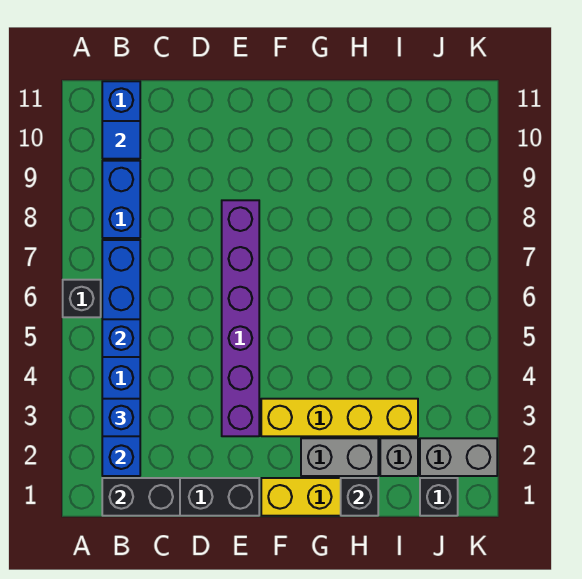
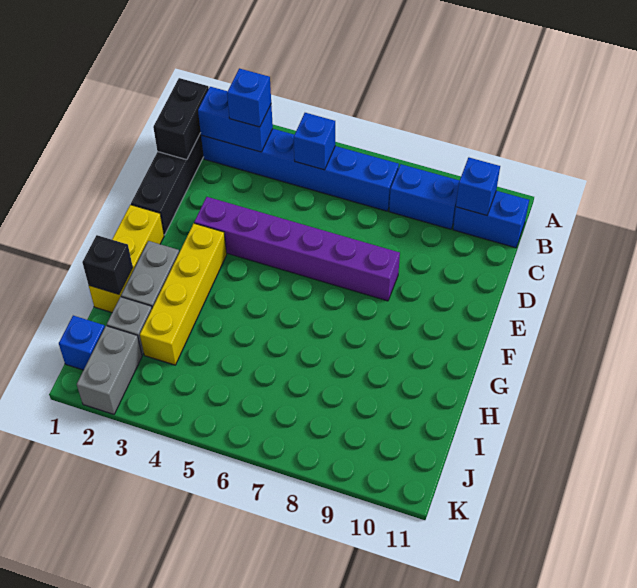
black brick A6 level 1 -> none
blue tile B10 level 2 -> blue brick B10 level 2
black brick J1 level 1 -> blue brick J1 level 1

